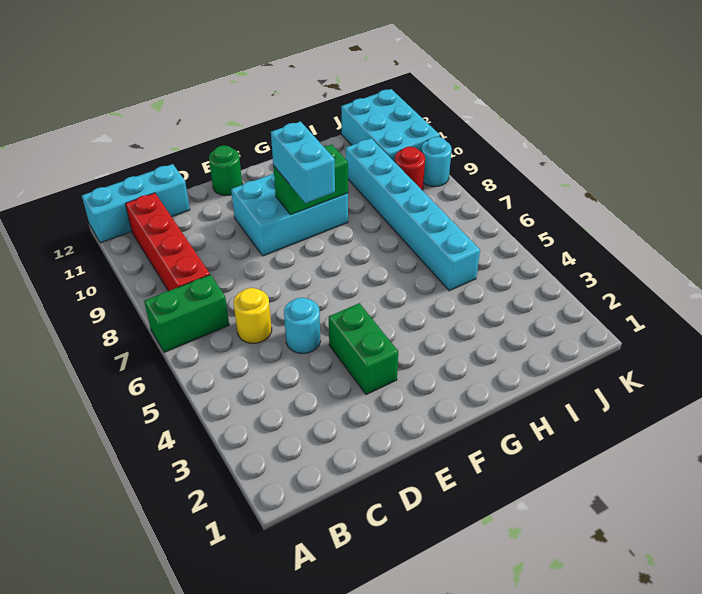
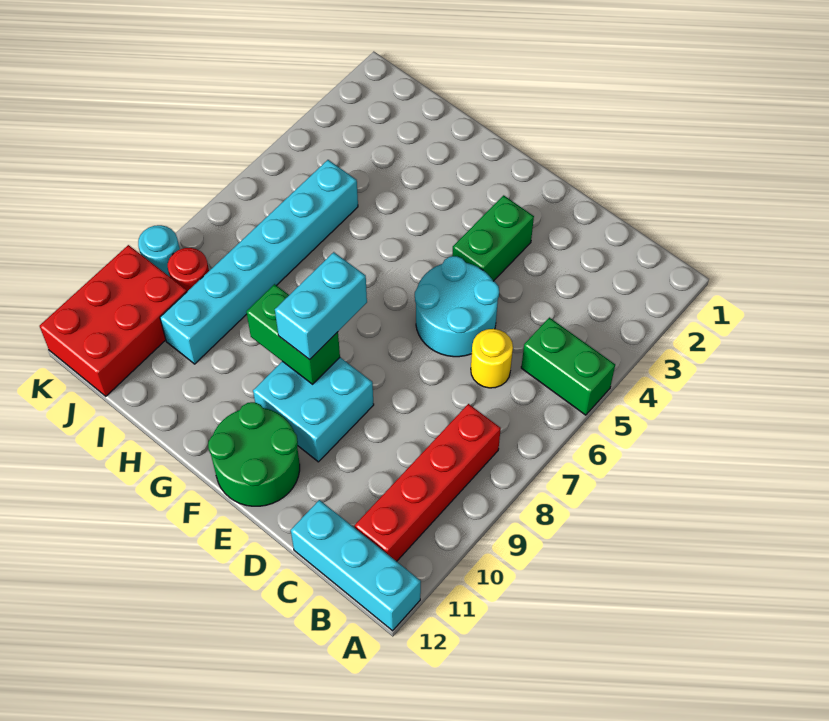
green brick A7:B7 level 1 -> green brick A5:B5 level 1
cyan round brick D5 level 1 -> cyan round brick D5:E6 level 1
cyan brick E9:G10 level 1 -> cyan brick E9:F10 level 1
green round brick E12 level 1 -> green round brick E11:F12 level 1
cyan brick J10:K12 level 1 -> red brick J10:K12 level 1

